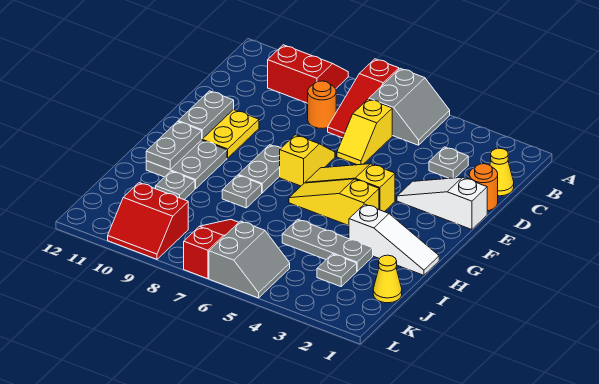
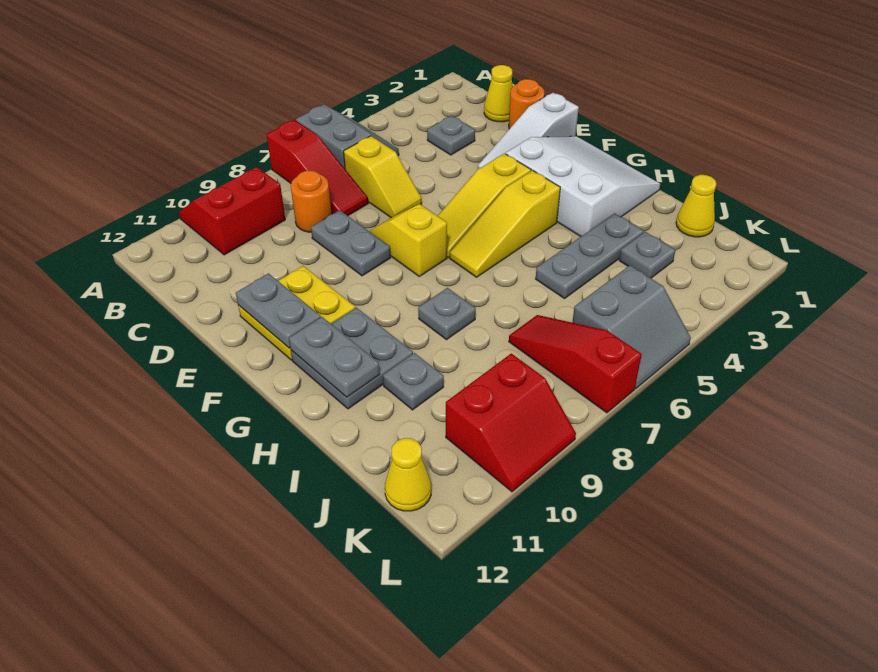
grey plate F8:G8 level 1 -> grey plate D8:E8 level 1
white slope H1:H3 level 1 top 3 -> white slope F1:H3 level 1 top 3
grey slope K5:L6 level 1 top 6 -> grey slope K5:L6 level 1 top K
none -> yellow cone K12 level 1

